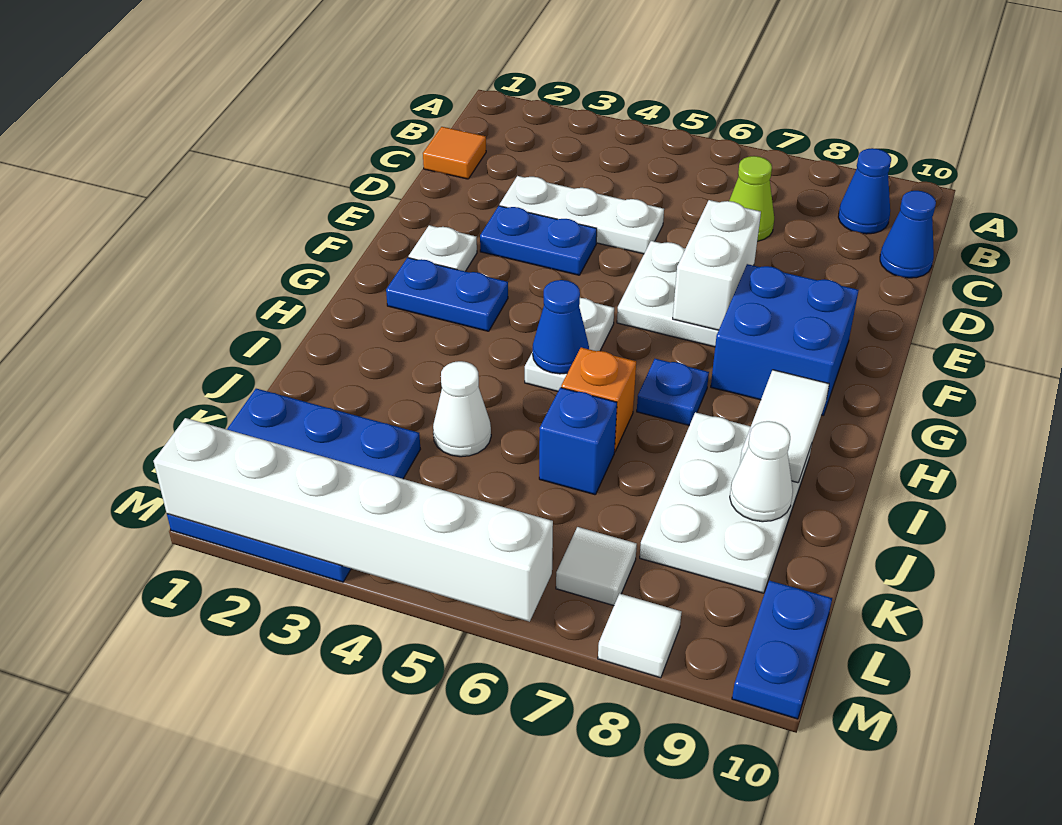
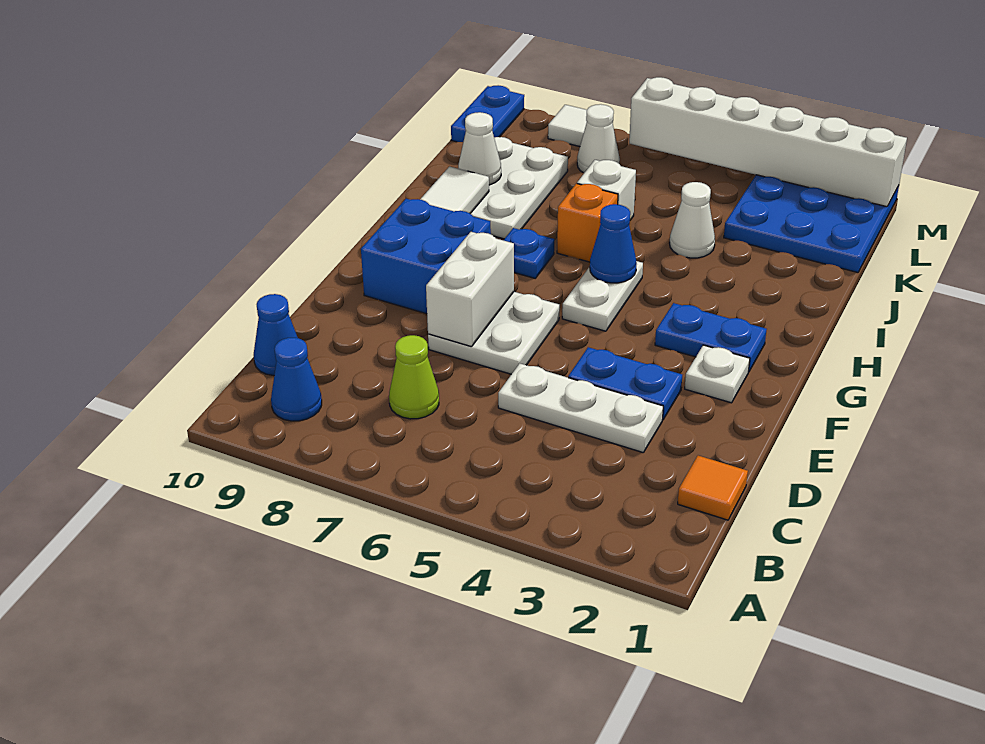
blue brick J6 level 1 -> white brick J6 level 1
white tile L7 level 1 -> white cone L7 level 1

